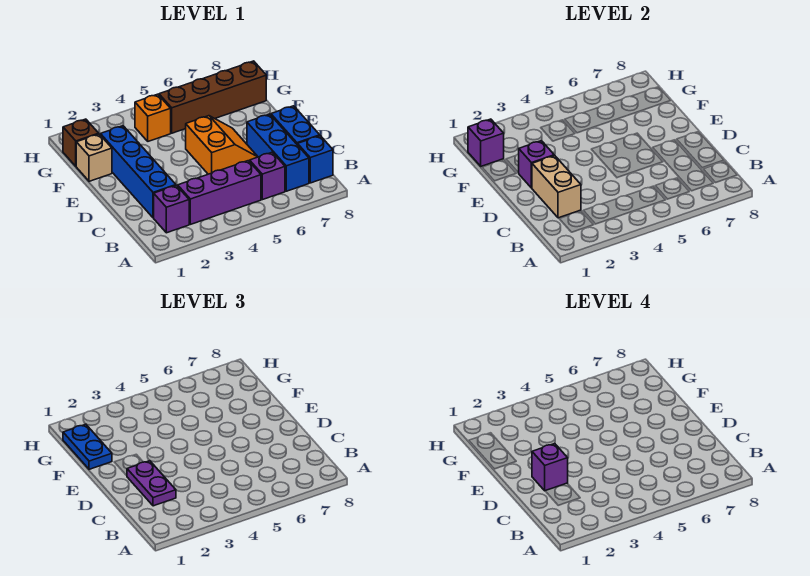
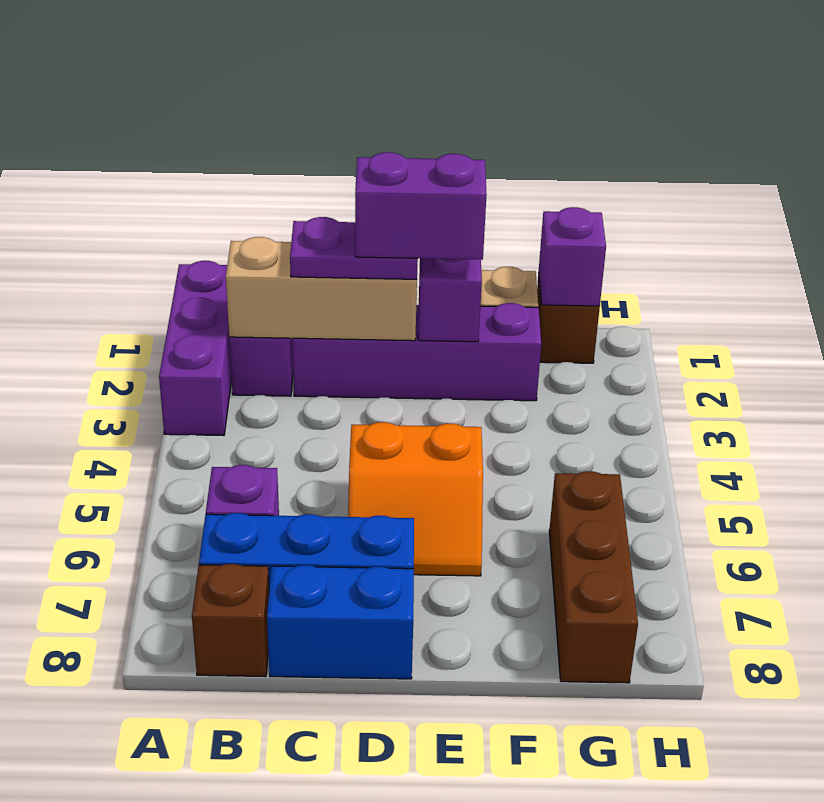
purple brick B3:B5 level 1 -> purple brick A1:A3 level 1
blue brick B8 level 1 -> brown brick B8 level 1
blue brick C2:F2 level 1 -> purple brick C2:F2 level 1
tan brick C2:D2 level 2 -> tan brick B2:D2 level 2
purple brick D2 level 4 -> purple brick D2:E2 level 4
blue plate F1:G1 level 3 -> none
orange brick G4 level 1 -> none
brown brick G5:G8 level 1 -> brown brick G6:G8 level 1

